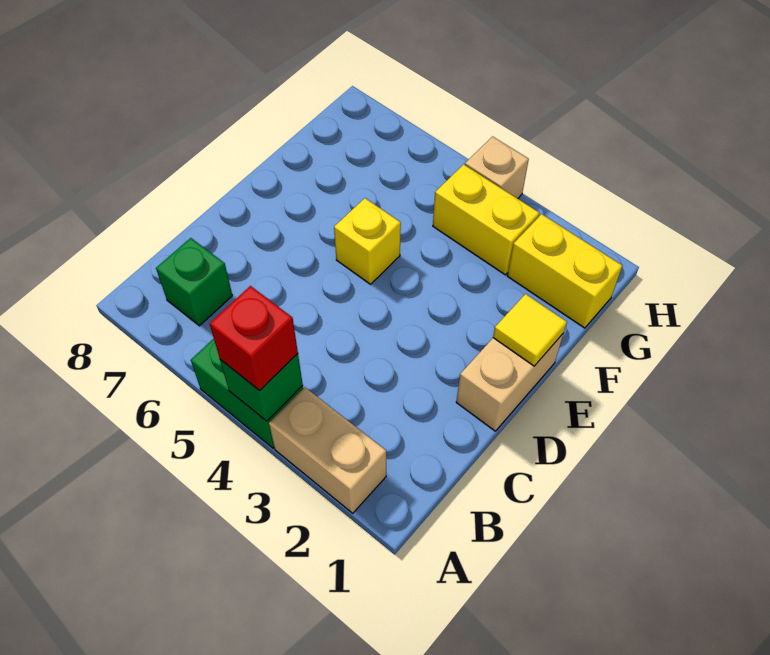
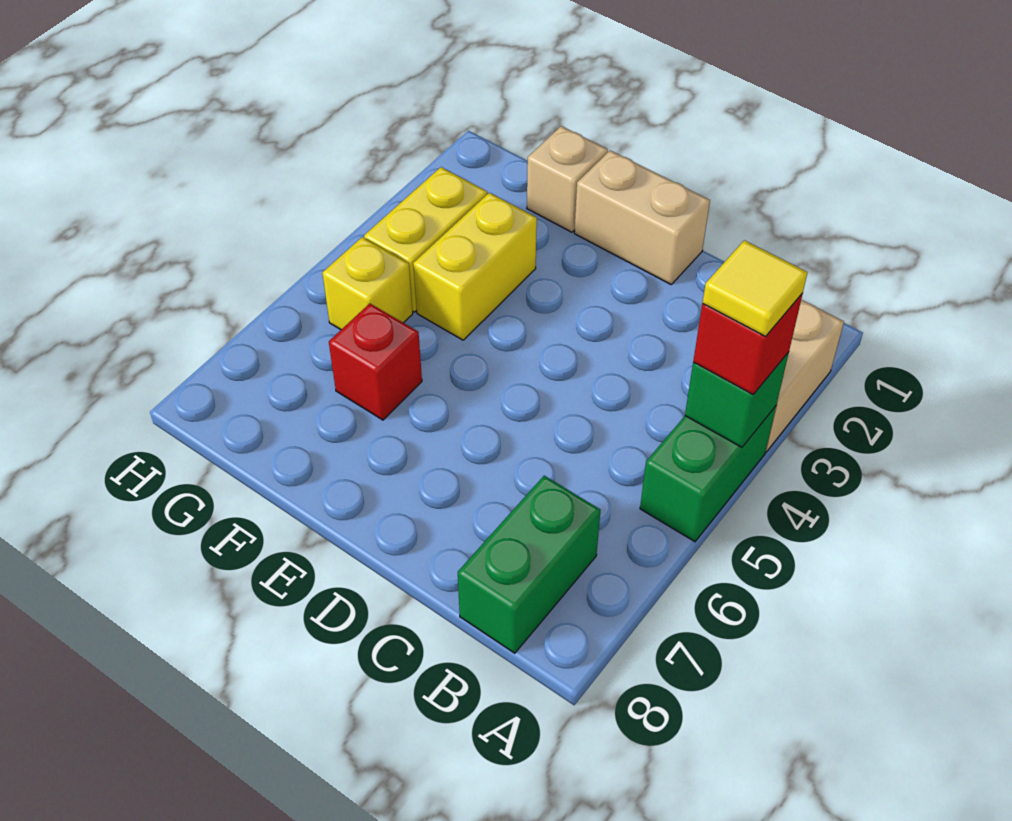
green brick B7 level 1 -> green brick B7:B8 level 1
yellow tile E1 level 2 -> yellow tile A4 level 4
yellow brick E5 level 1 -> yellow brick G5 level 1
none -> red brick F6 level 1
yellow brick G1:G2 level 1 -> yellow brick F3:F4 level 1
tan brick H4 level 1 -> tan brick F1 level 1

